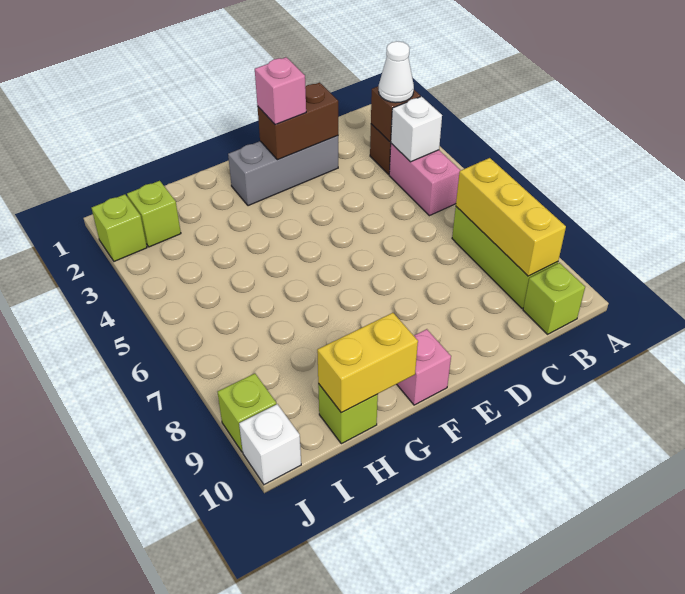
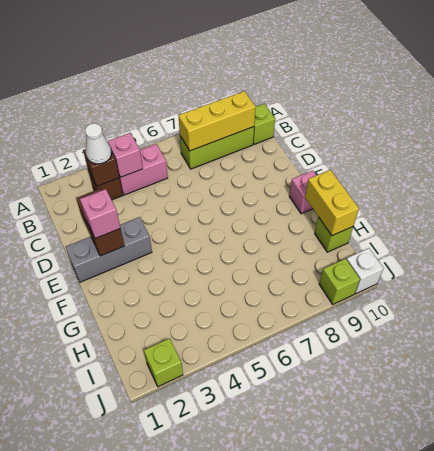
white brick B4 level 2 -> pink brick B4 level 2
grey brick D2:F2 level 1 -> grey brick E1:E3 level 1
lime brick I2 level 1 -> none

